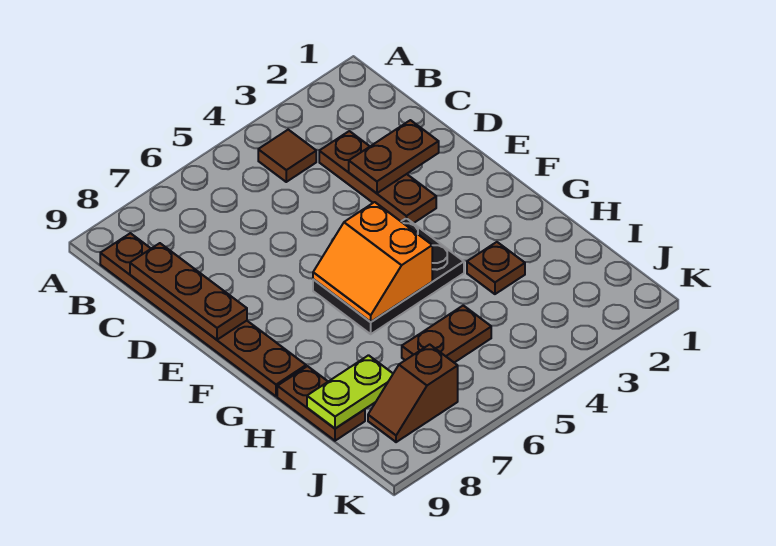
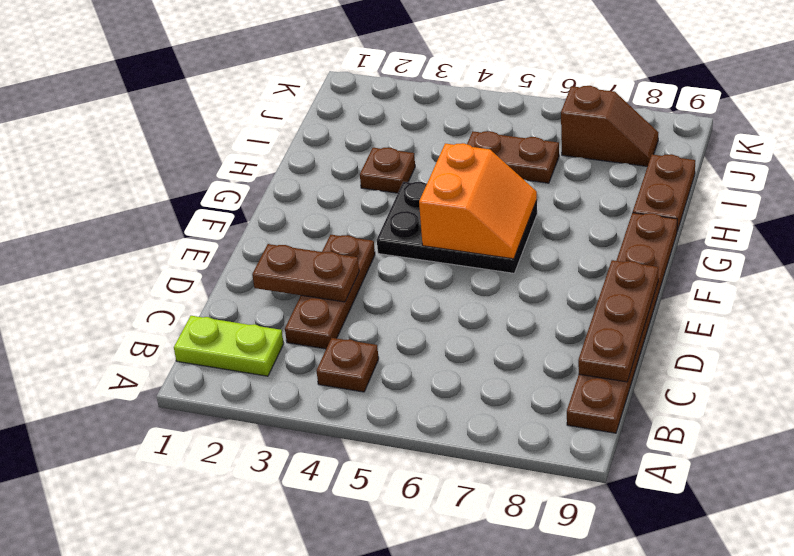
brown tile B4 level 1 -> brown plate B4 level 1
lime plate I8:I9 level 2 -> lime plate B1:B2 level 1

